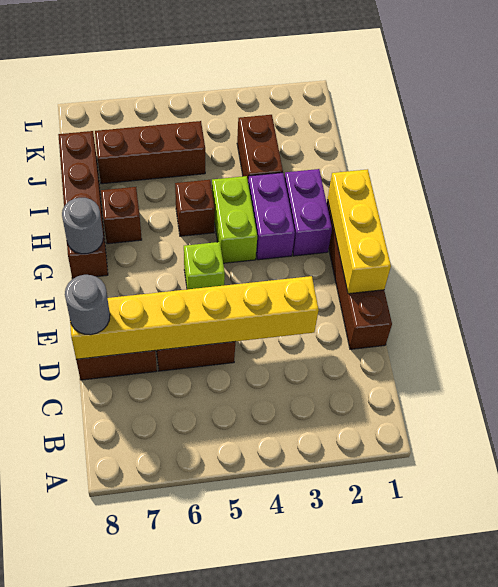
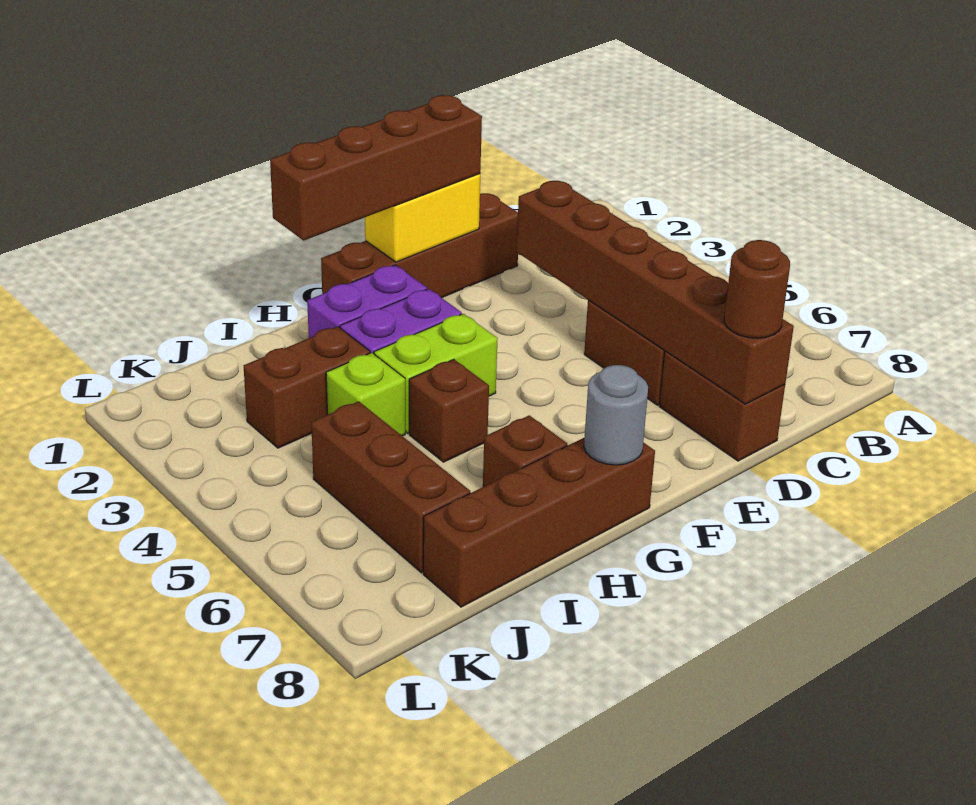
yellow brick D3:D8 level 2 -> brown brick D3:D8 level 2
grey round brick D8 level 3 -> brown round brick D8 level 3
yellow brick E1:G1 level 2 -> yellow brick E1:F1 level 2
none -> brown brick E1:H1 level 3
lime brick F5 level 1 -> lime brick I4 level 1

